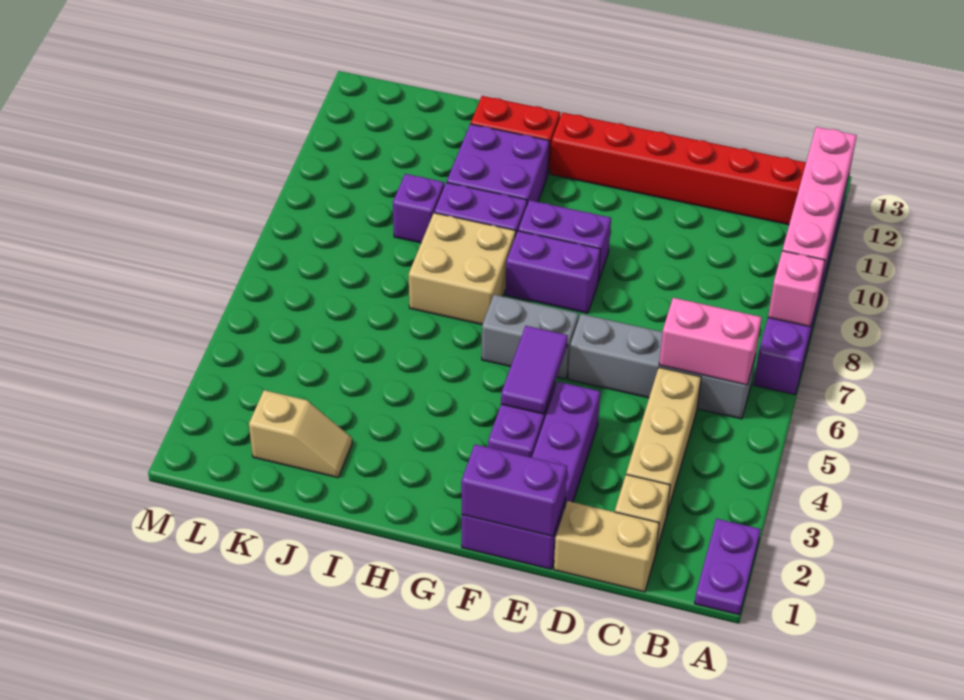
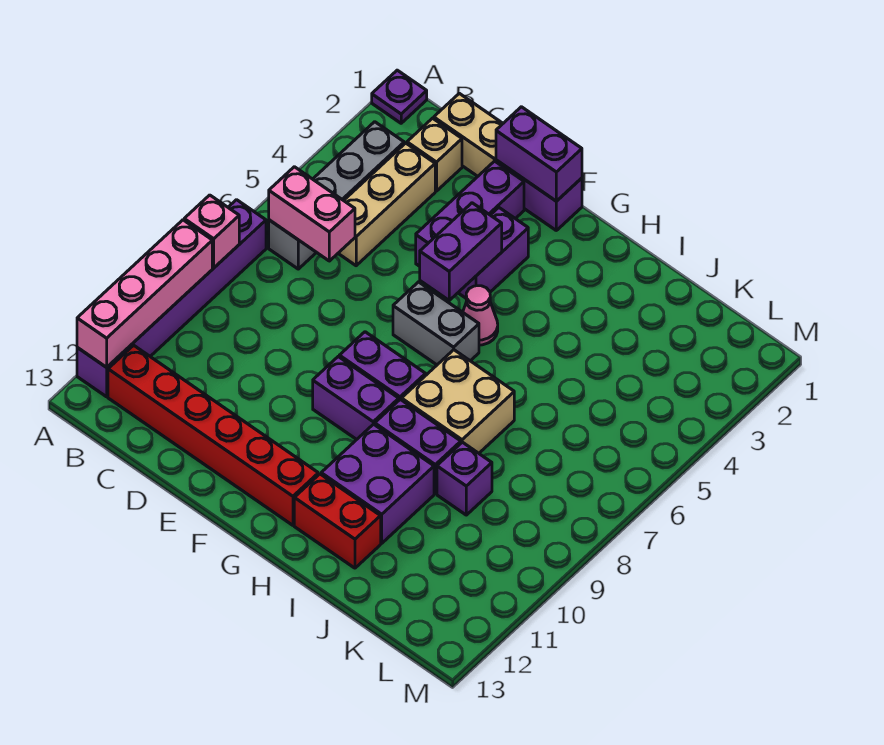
purple plate A1:A2 level 1 -> purple plate A1 level 1
grey brick B6:E6 level 1 -> grey brick B3:B6 level 1
purple tile F4:F5 level 2 -> purple brick F4:F5 level 2
none -> pink cone G5 level 1
tan slope J2:K2 level 1 top K -> none

